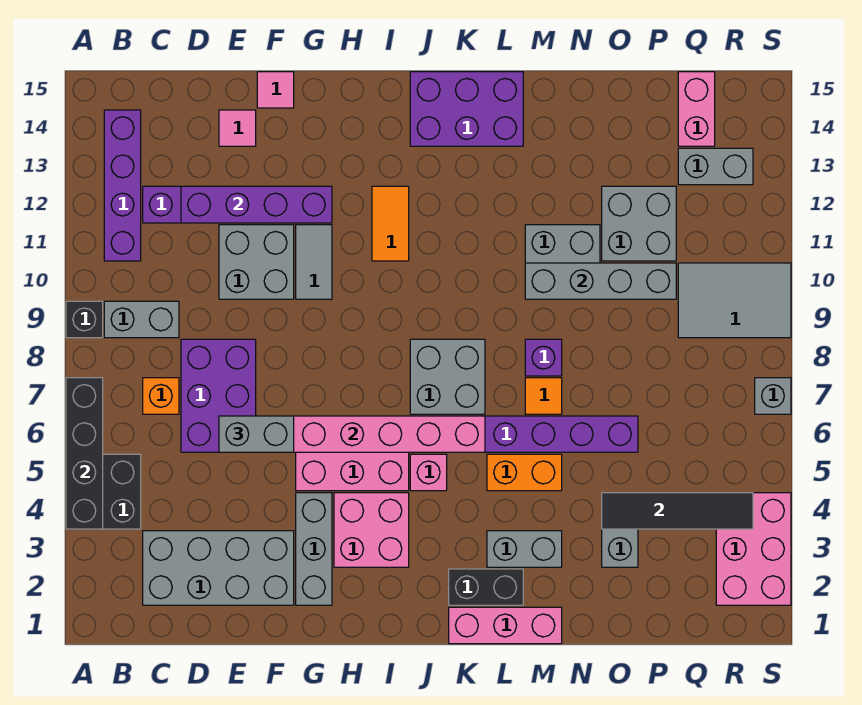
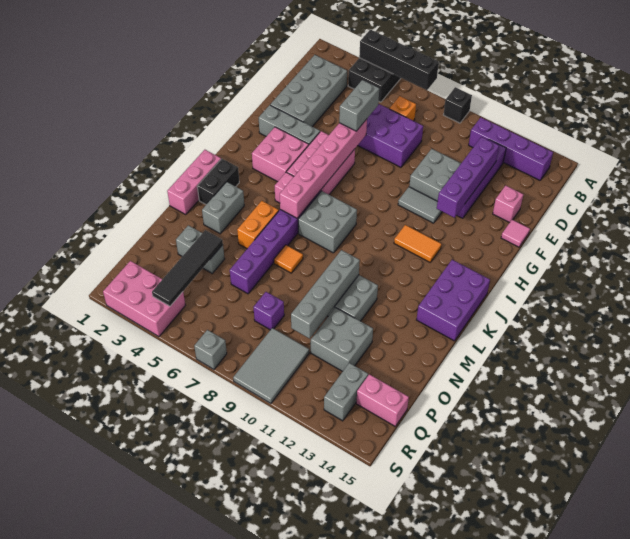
grey brick B9:C9 level 1 -> none
pink tile E14 level 1 -> pink brick E14 level 1
purple brick M8 level 1 -> purple brick P8 level 1

